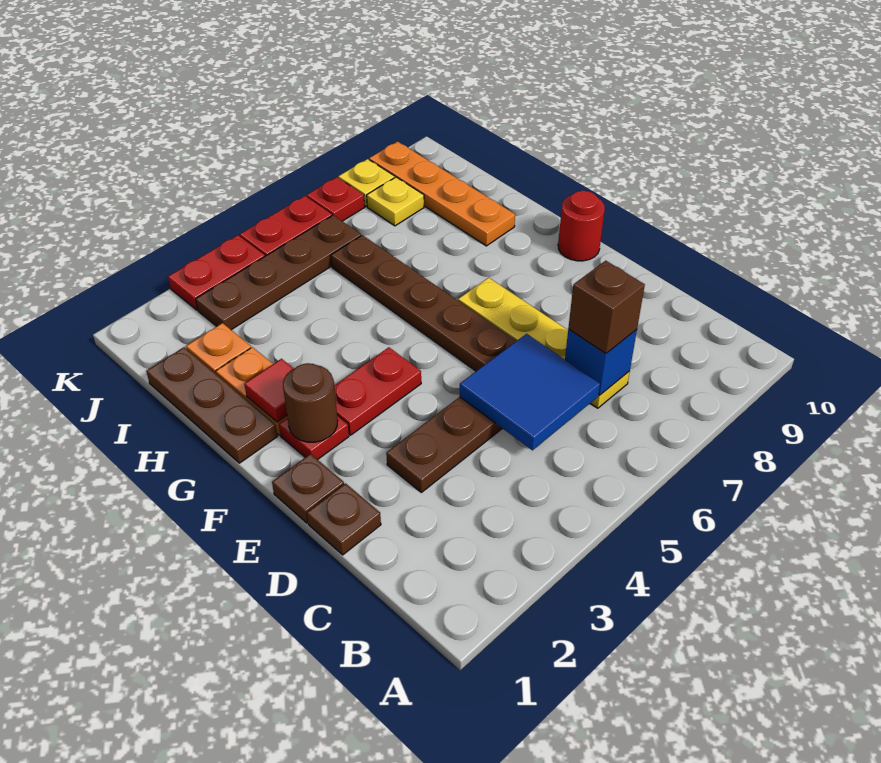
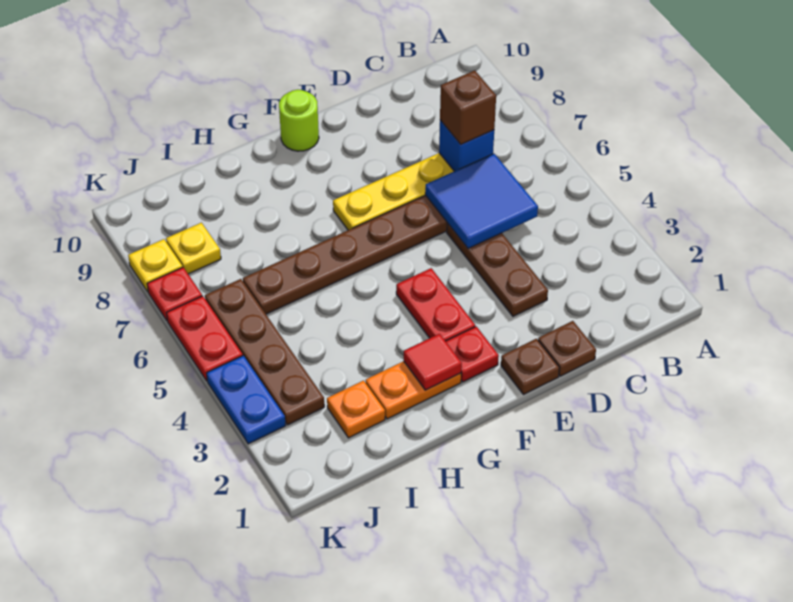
brown round brick F2 level 2 -> none
red round brick F10 level 1 -> lime round brick F10 level 1
brown plate G1:I1 level 1 -> none
orange plate H9:K9 level 1 -> none
red plate K3:K4 level 1 -> blue plate K3:K4 level 1

